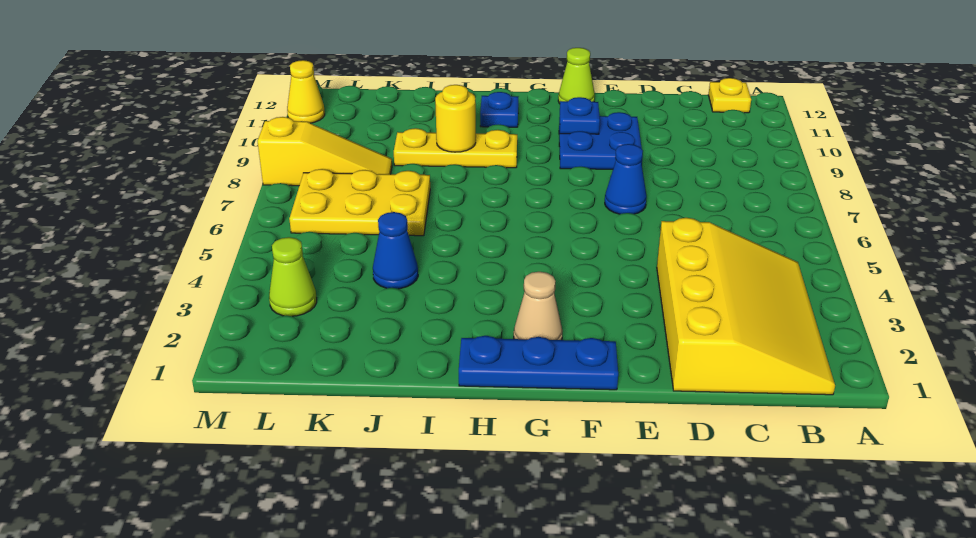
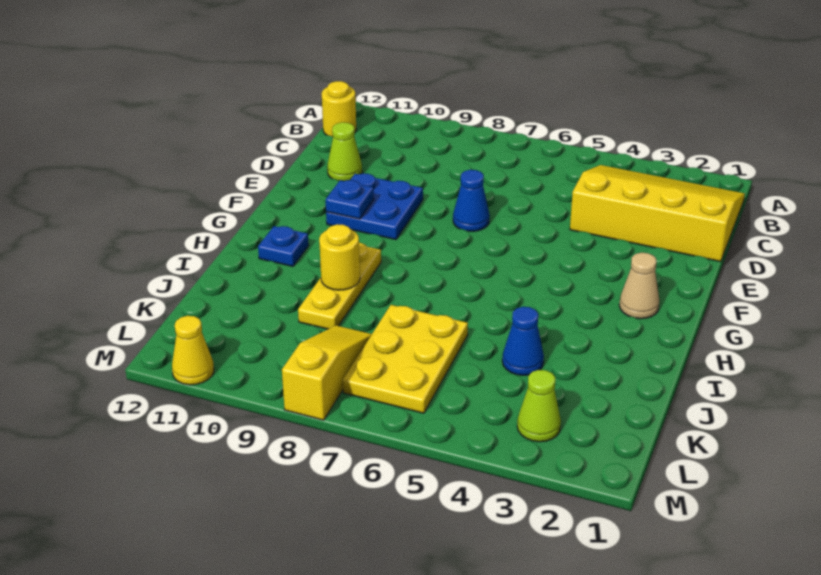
yellow plate B12 level 1 -> yellow round brick B12 level 1
blue plate F1:H1 level 1 -> none
lime cone F12 level 1 -> lime cone D11 level 1

